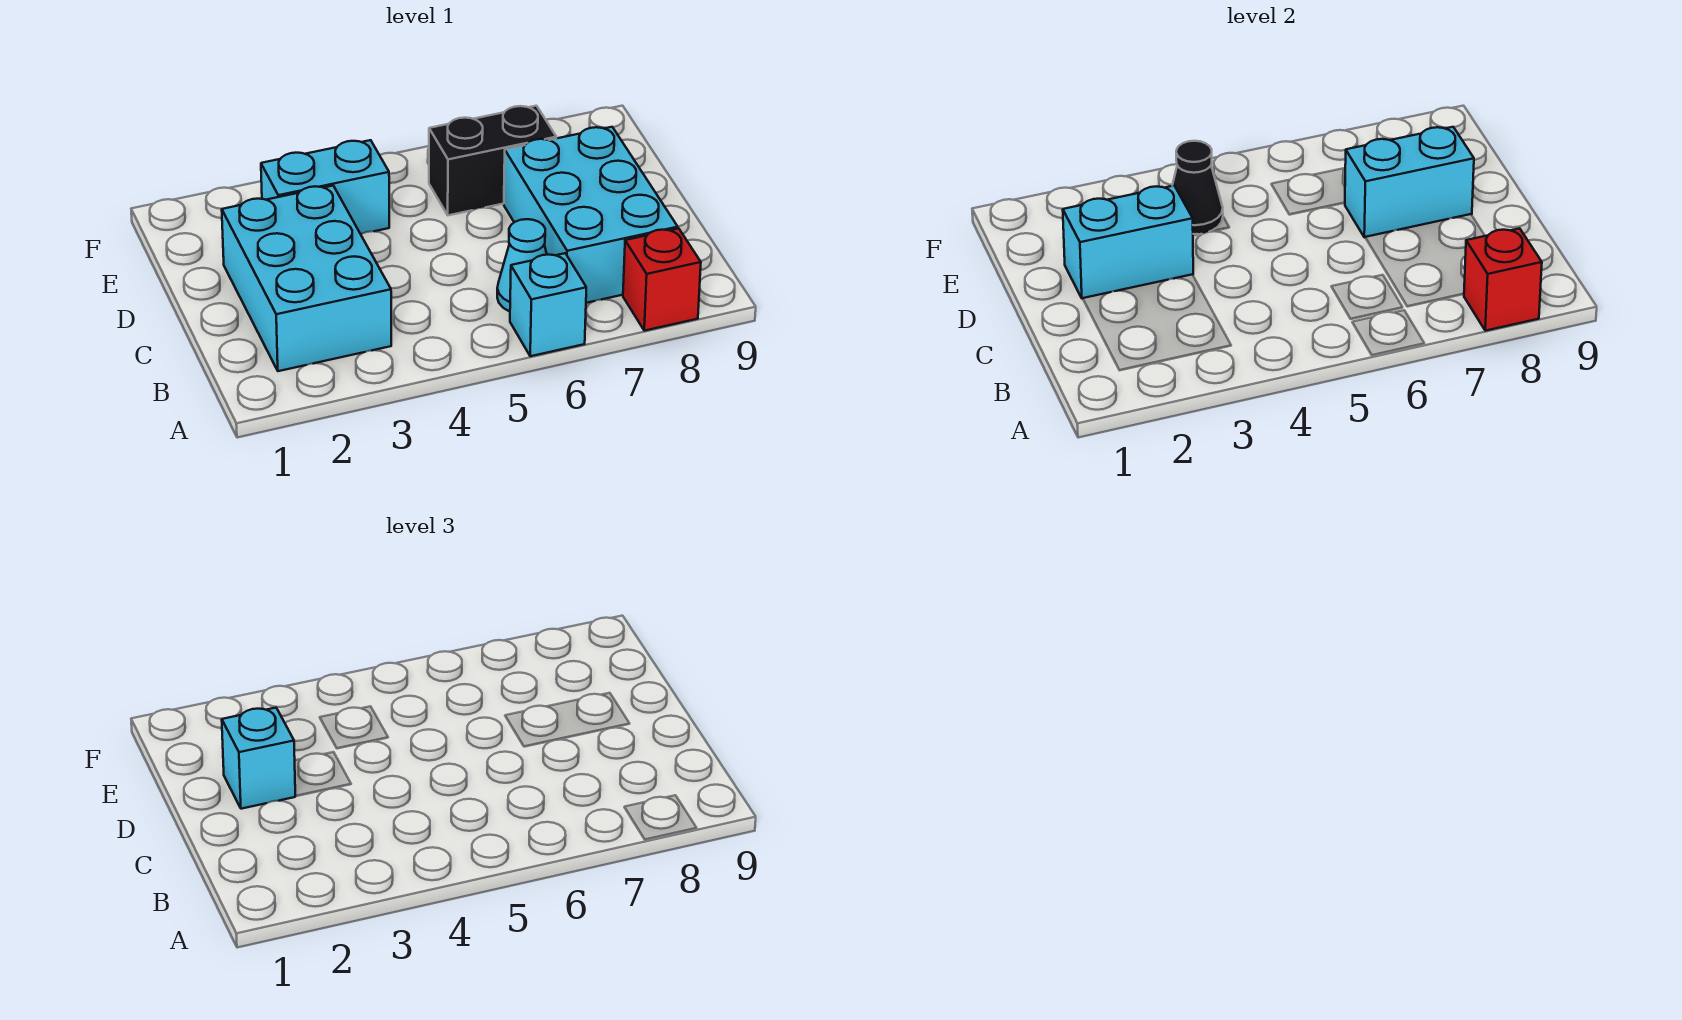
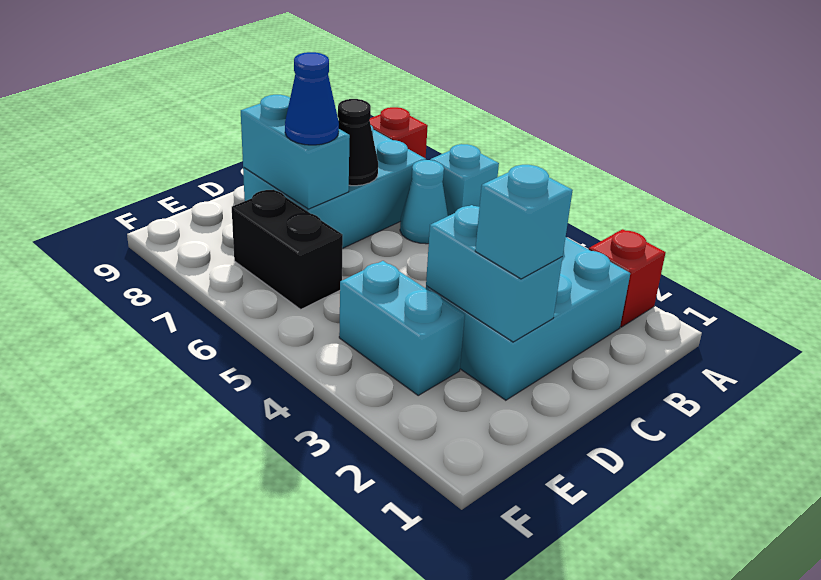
red brick A8 level 2 -> red brick A2 level 1
none -> blue cone D7 level 3
black cone E4 level 2 -> black cone C7 level 2

